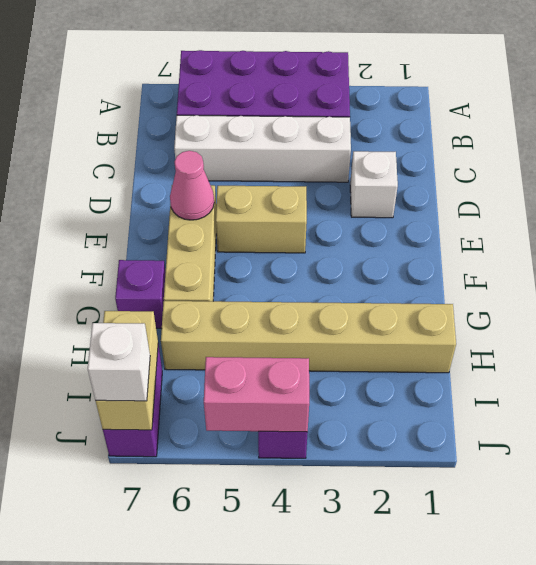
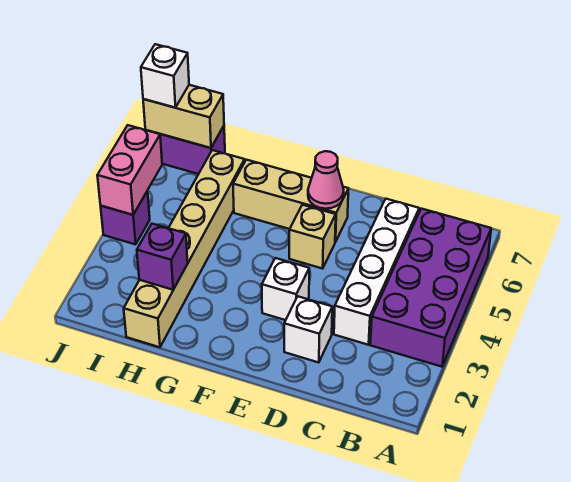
none -> white brick E3 level 1
tan brick E4:E5 level 1 -> tan brick E5 level 1
purple brick G7 level 1 -> purple brick H2 level 2

